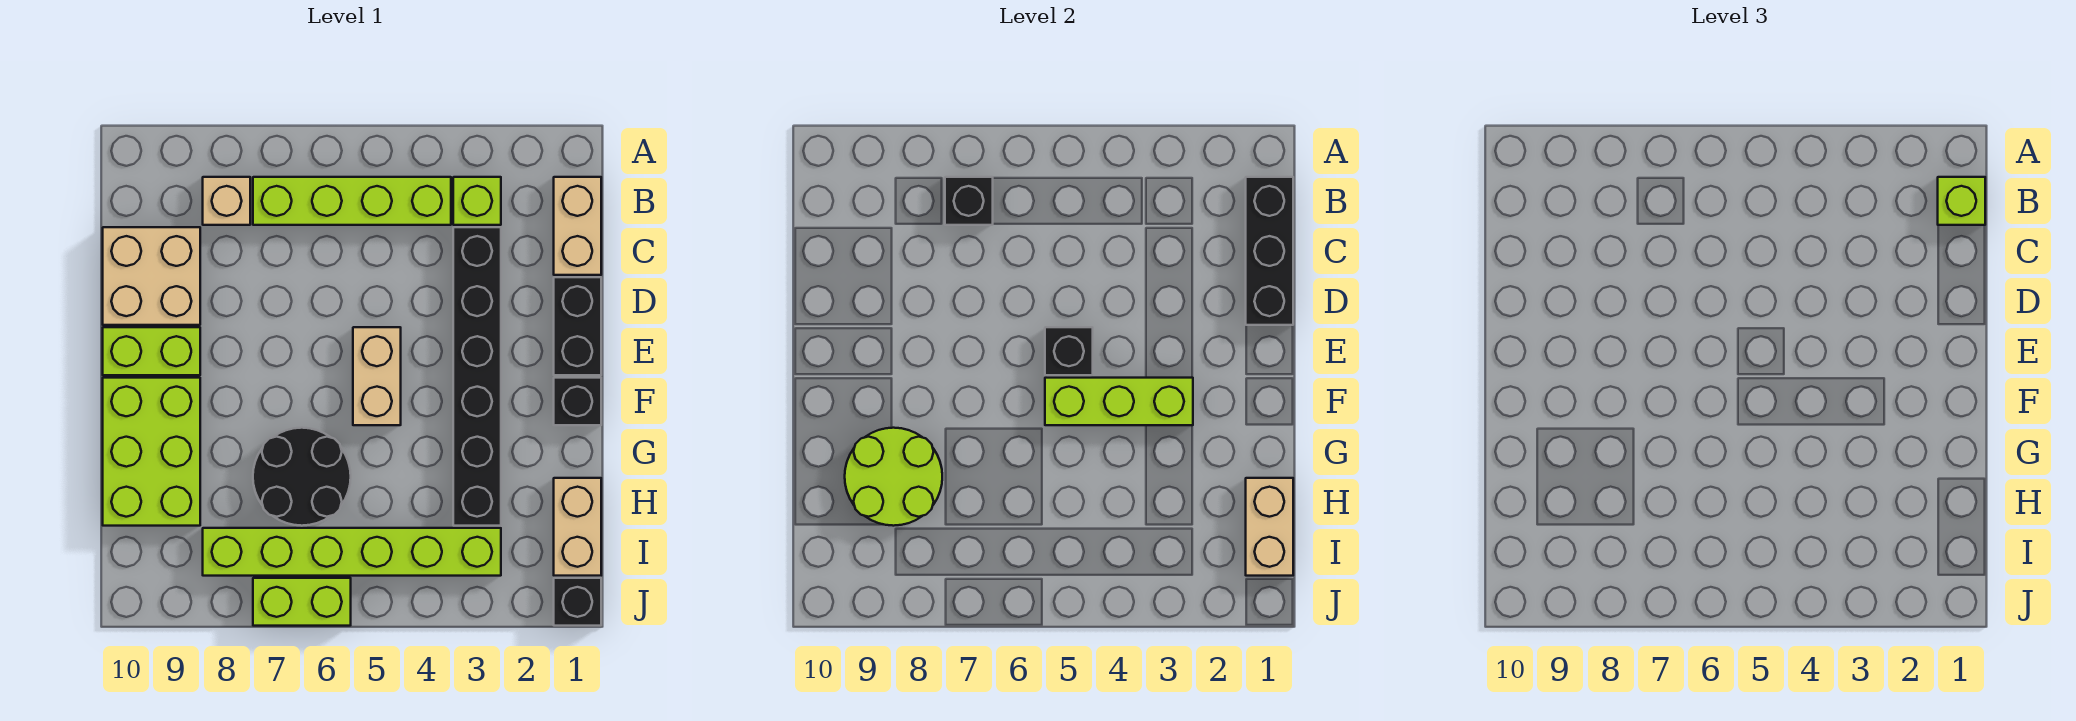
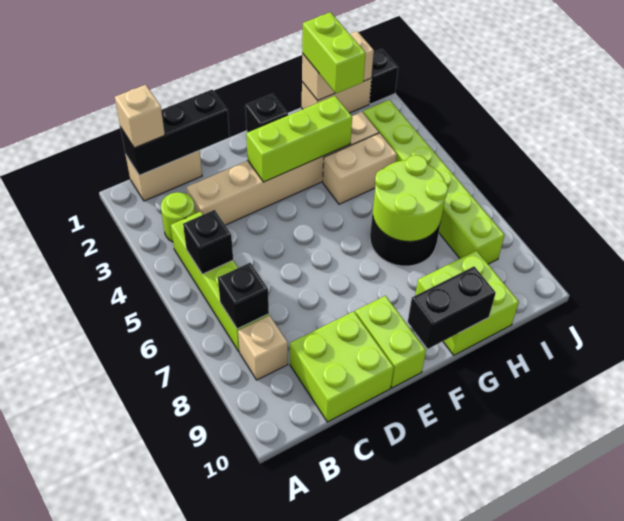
lime brick B1 level 3 -> tan brick B1 level 3
lime brick B3 level 1 -> lime round brick B3 level 1
black brick C3:H3 level 1 -> tan brick C3:H3 level 1
tan brick C9:D10 level 1 -> lime brick C9:D10 level 1
black brick D1:E1 level 1 -> black brick F10:G10 level 2
tan brick E5:F5 level 1 -> tan brick G4:H4 level 1
black brick E5 level 2 -> black brick B5 level 2
lime brick F3:F5 level 2 -> lime brick E3:G3 level 2
lime brick F9:H10 level 1 -> lime brick G9:H10 level 1
lime round brick G8:H9 level 2 -> lime round brick G6:H7 level 2
lime brick J6:J7 level 1 -> lime brick H1:H2 level 3

